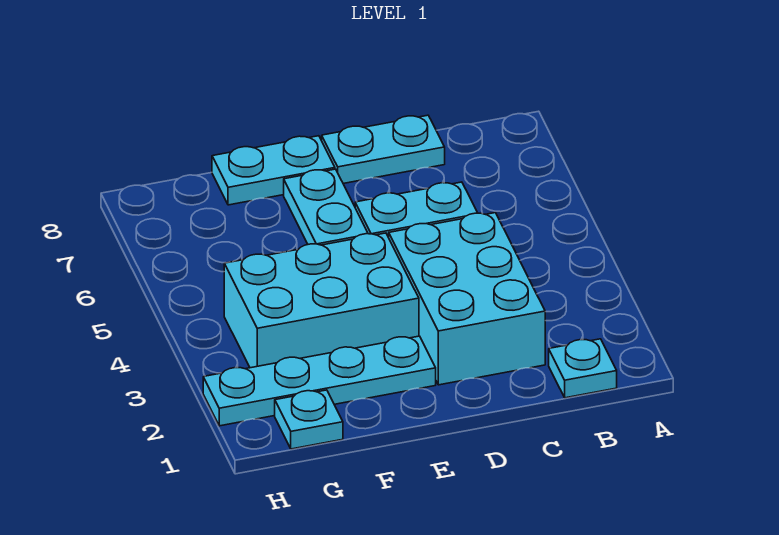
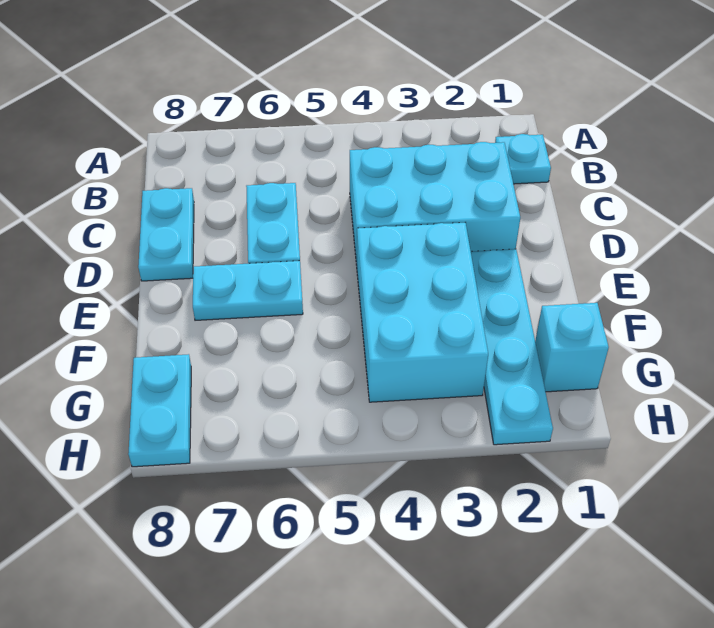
cyan plate E8:F8 level 1 -> cyan plate G8:H8 level 1
cyan plate G1 level 1 -> cyan brick G1 level 1

